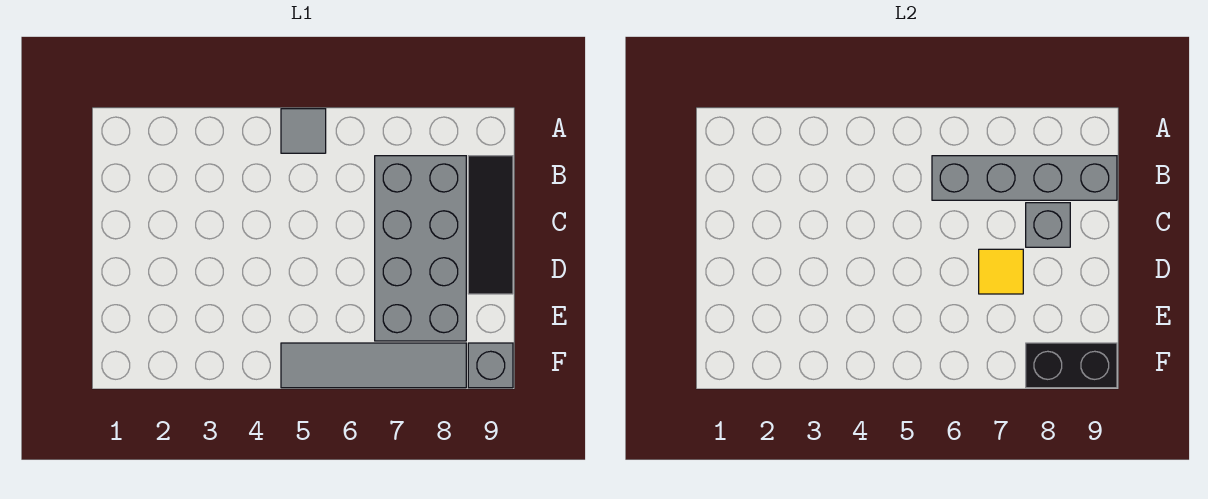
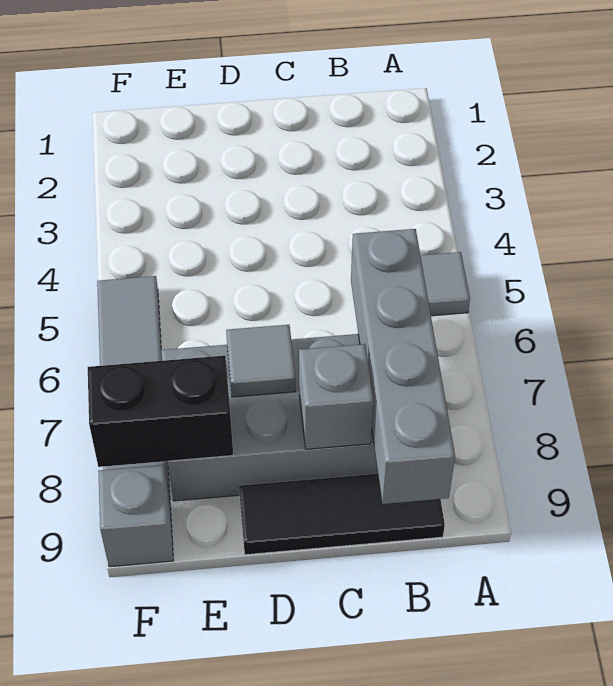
yellow tile D7 level 2 -> grey tile D7 level 2
black brick F8:F9 level 2 -> black brick E8:F8 level 2

